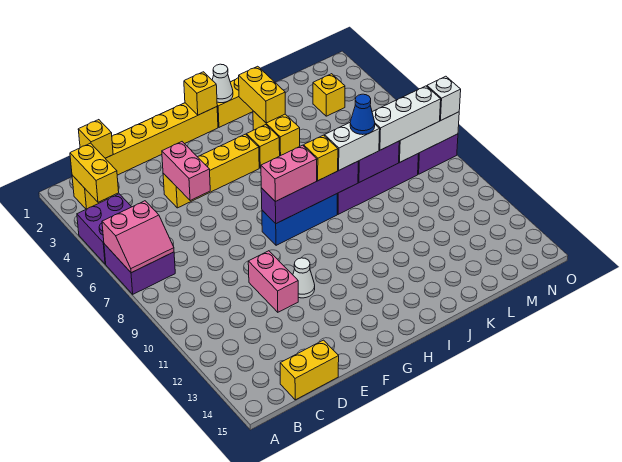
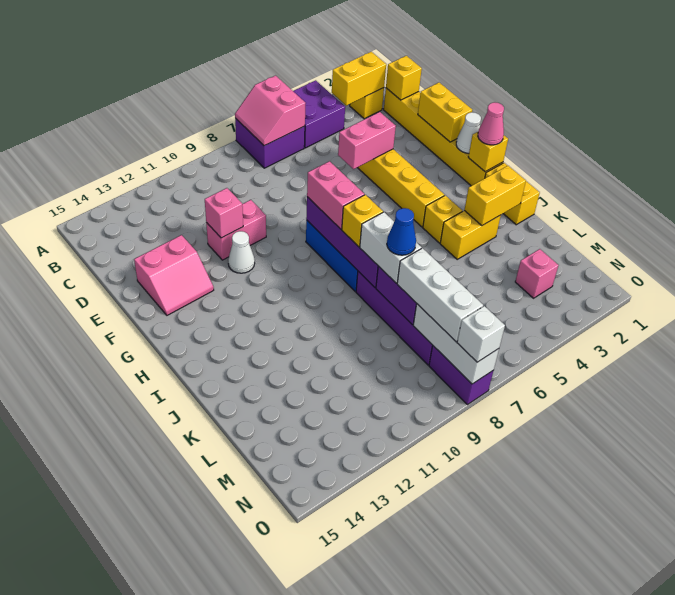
yellow brick C15:D15 level 1 -> yellow brick E1:F1 level 2
none -> pink brick E11 level 2
none -> pink slope E13:F14 level 1 top E
none -> pink cone H1 level 3
white cone I1 level 2 -> white cone G1 level 2
yellow brick M3 level 1 -> pink brick M3 level 1

